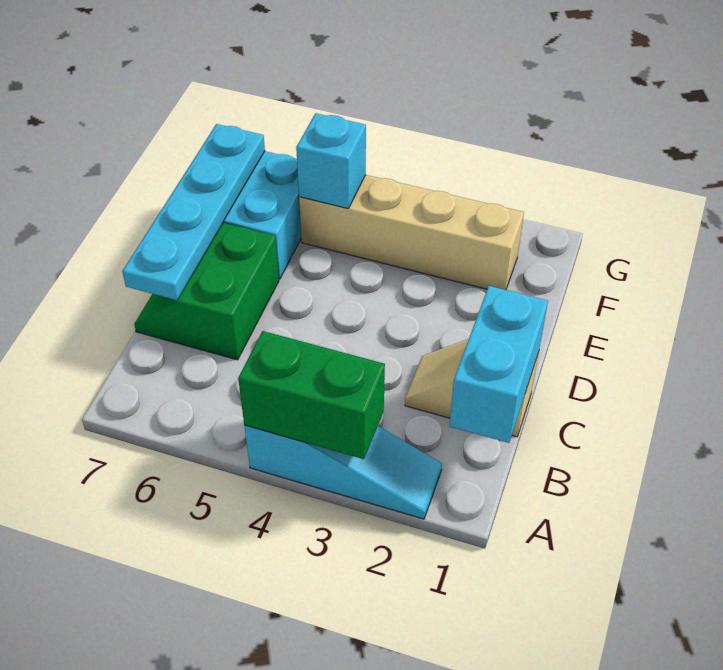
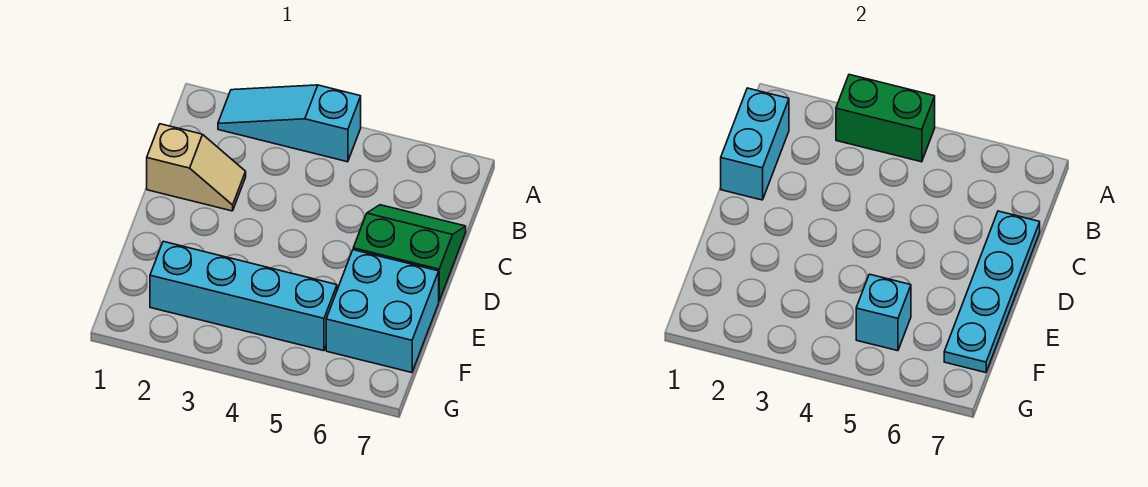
green slope C6:D7 level 1 top 6 -> green slope C6:D7 level 1 top D
tan brick F2:F5 level 1 -> cyan brick F2:F5 level 1

